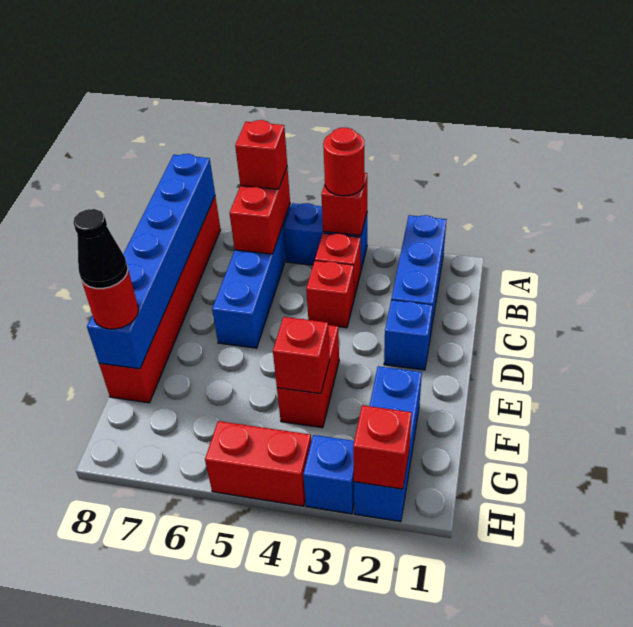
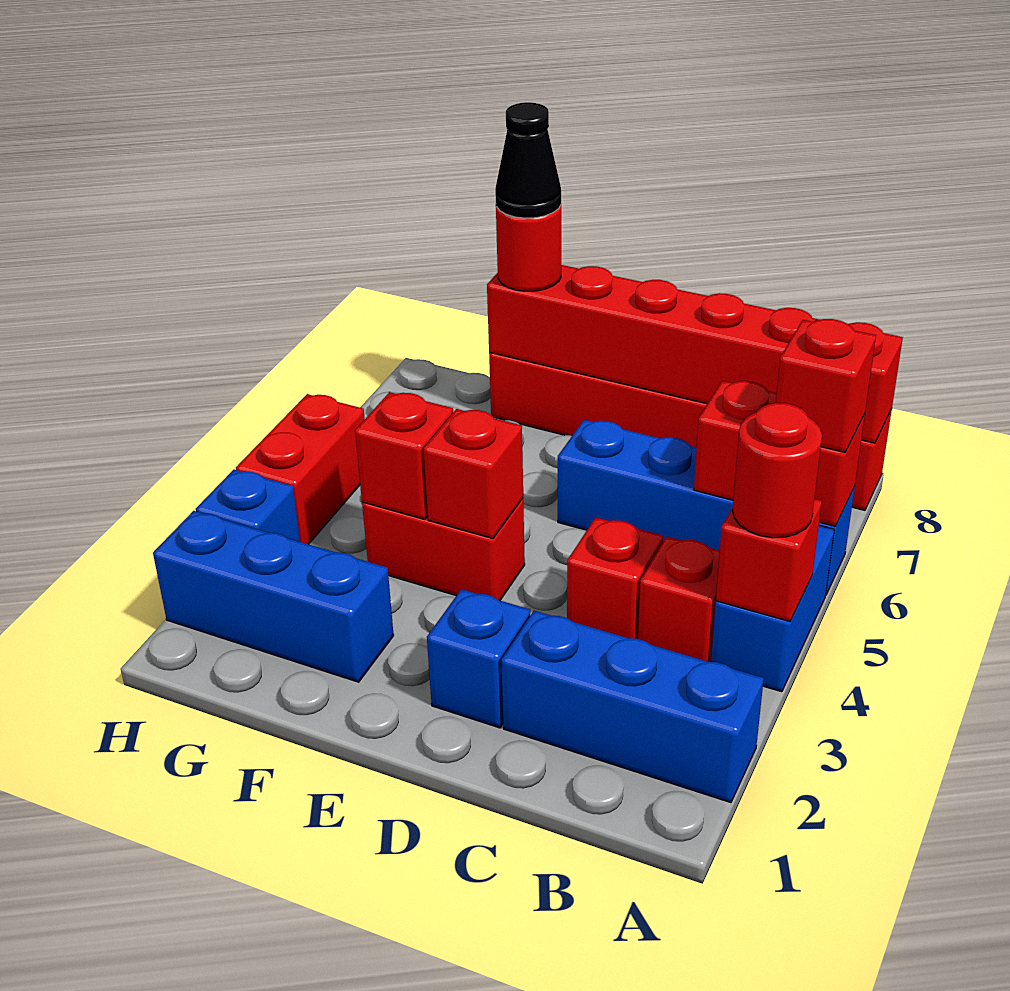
blue brick A8:F8 level 2 -> red brick A8:F8 level 2
red brick H2 level 2 -> red brick E4 level 2

